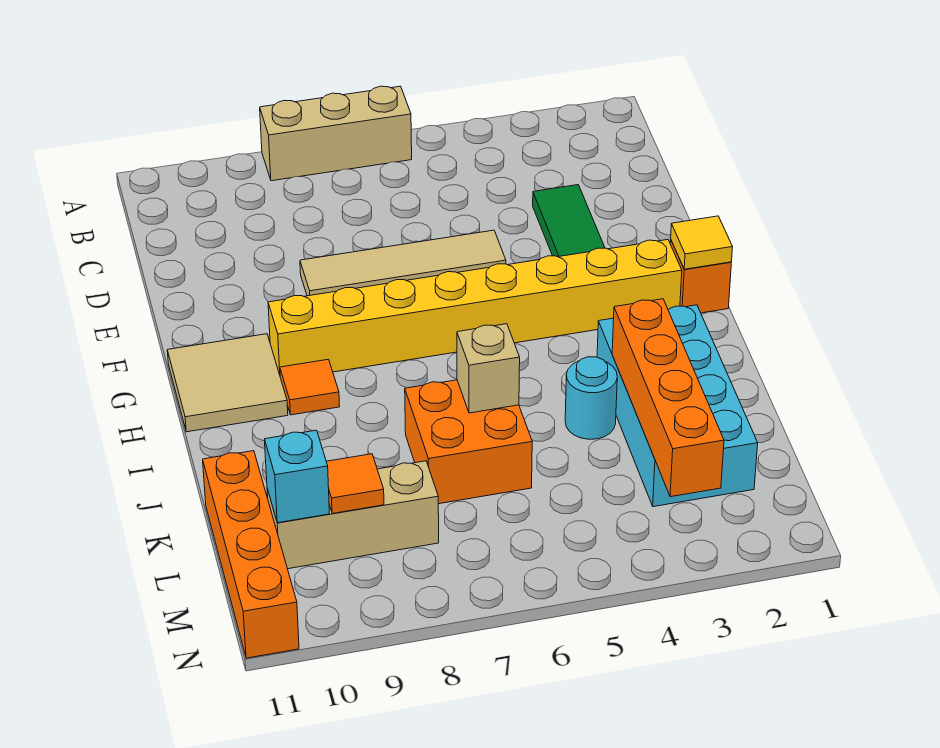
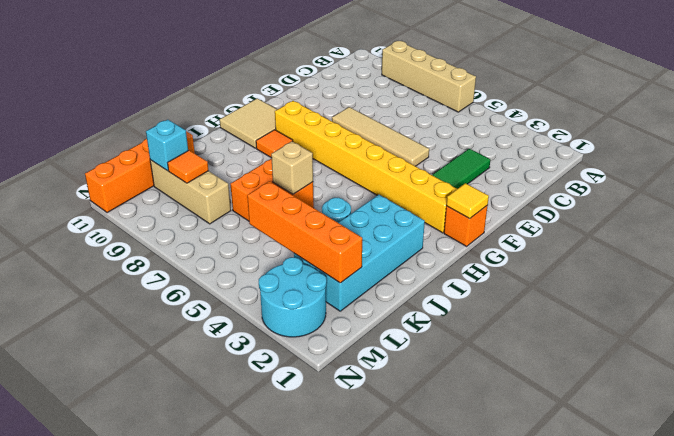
tan brick A6:A8 level 1 -> tan brick A6:A9 level 1
orange brick J3:M3 level 2 -> orange brick L2:L5 level 2
none -> cyan round brick M2:N3 level 1

